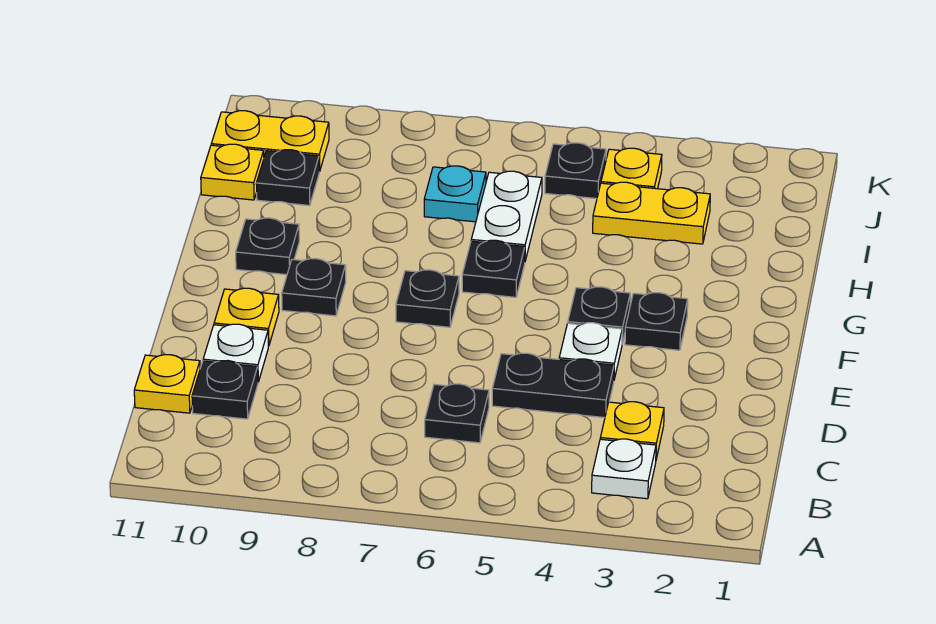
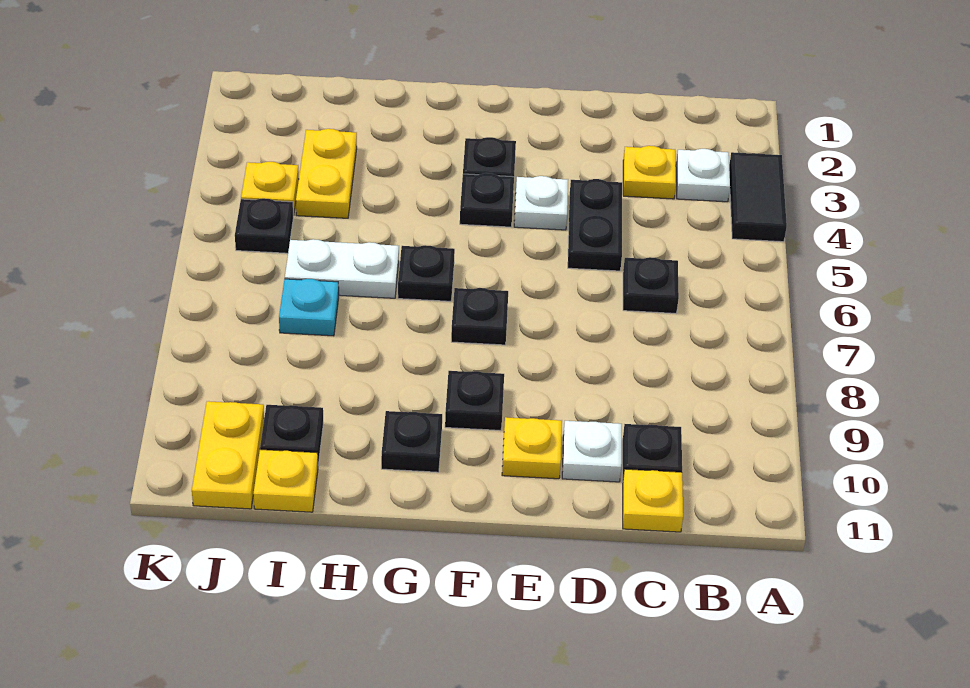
none -> black tile A3:A4 level 1

